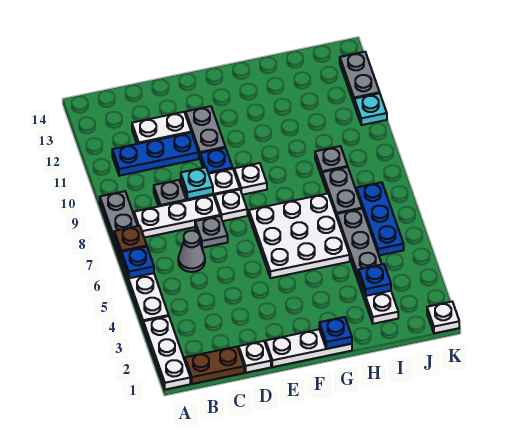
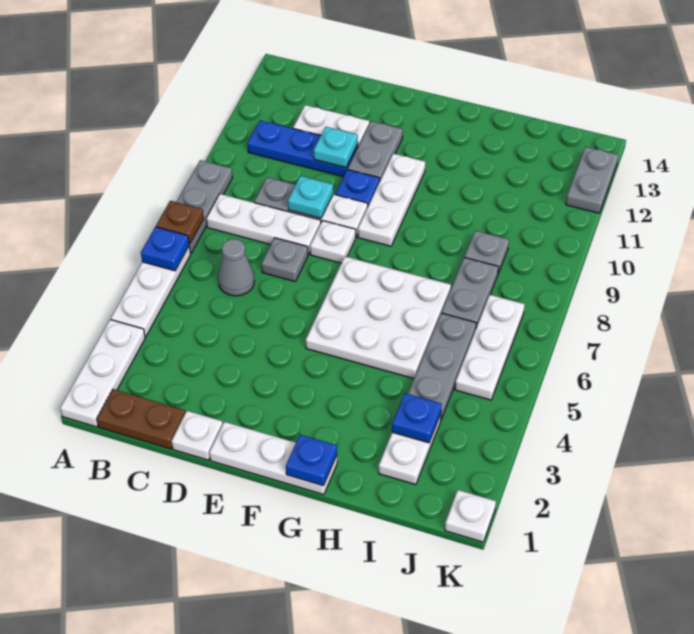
white plate F9 level 1 -> white plate F9:F11 level 1
blue plate J5:J7 level 1 -> white plate J5:J7 level 1
cyan plate K11 level 1 -> cyan plate D11 level 2

